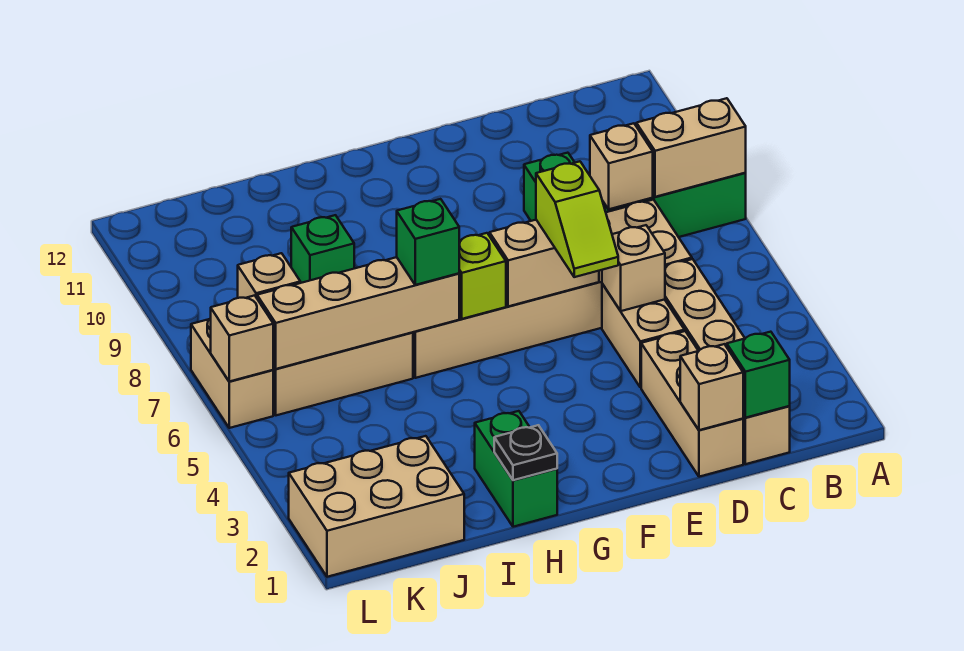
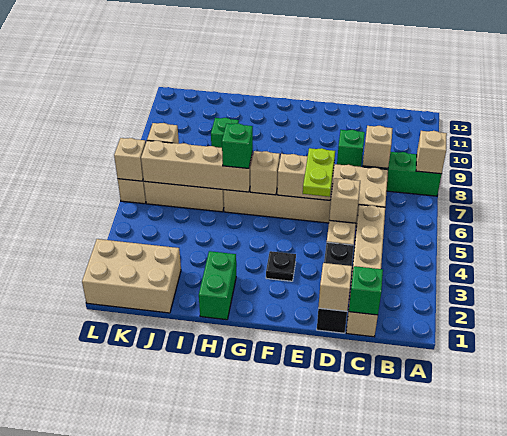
tan brick A8:B8 level 2 -> tan brick A8 level 2
tan brick D1:D3 level 1 -> black brick D1:D3 level 1
lime slope E5:E6 level 3 top 6 -> lime plate E5:E6 level 3
lime brick G6 level 2 -> tan brick G6 level 2
black plate H1 level 2 -> black plate F3 level 1

